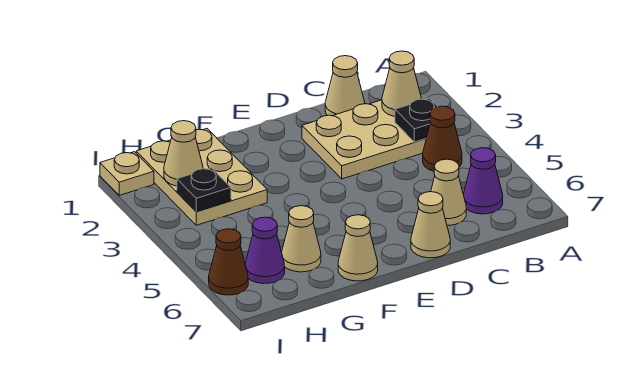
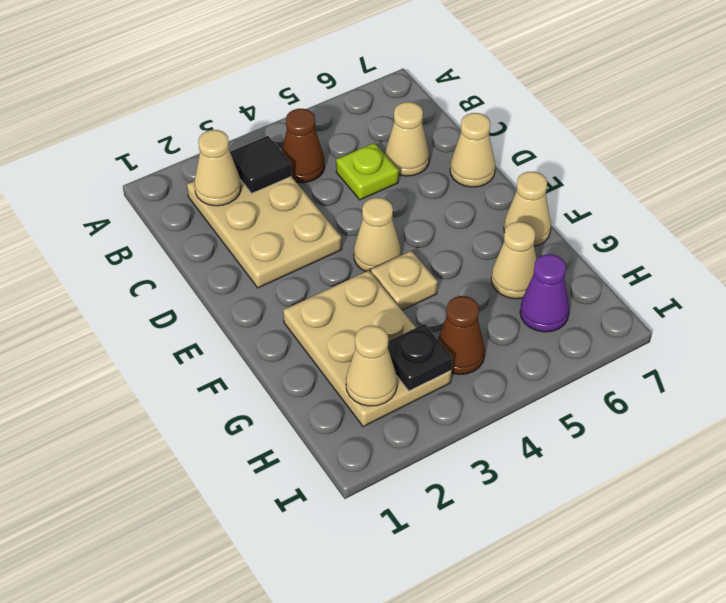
black plate B3 level 2 -> black tile B3 level 2
purple cone B6 level 1 -> none
tan cone C1 level 1 -> tan cone E4 level 1
none -> lime plate C5 level 1
tan plate G1:H3 level 1 -> tan plate F2:H3 level 1
tan plate I1 level 1 -> tan plate F4 level 1
brown cone I6 level 1 -> brown cone H4 level 1

